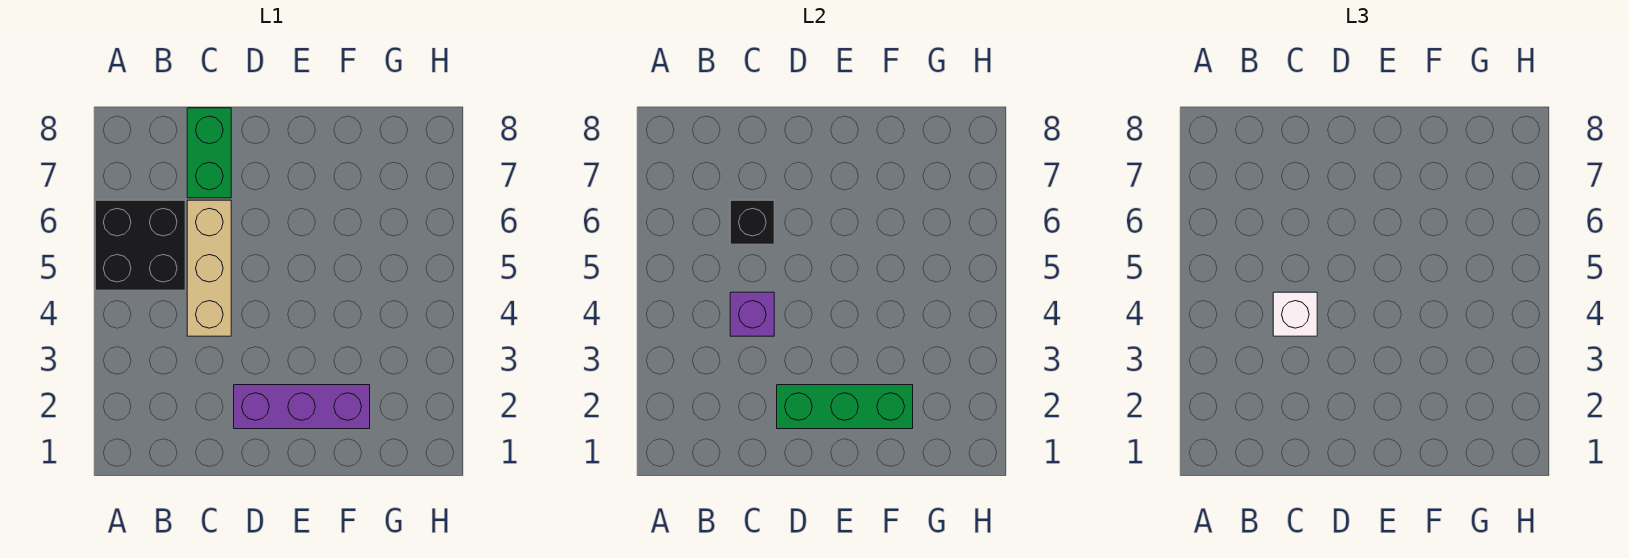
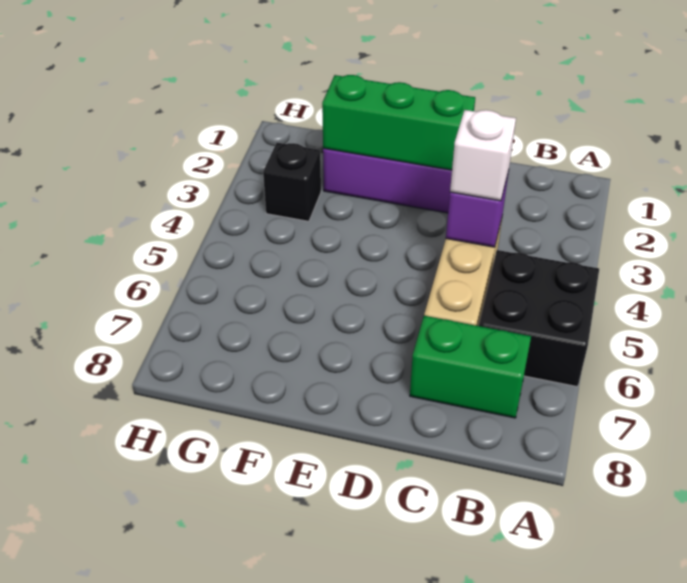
black brick C6 level 2 -> black brick G3 level 1
green brick C7:C8 level 1 -> green brick B7:C7 level 1

